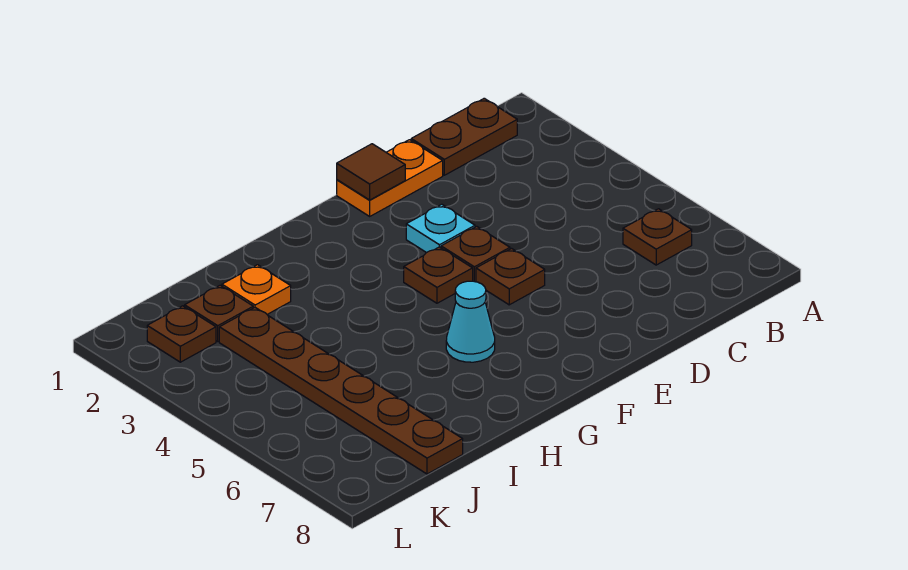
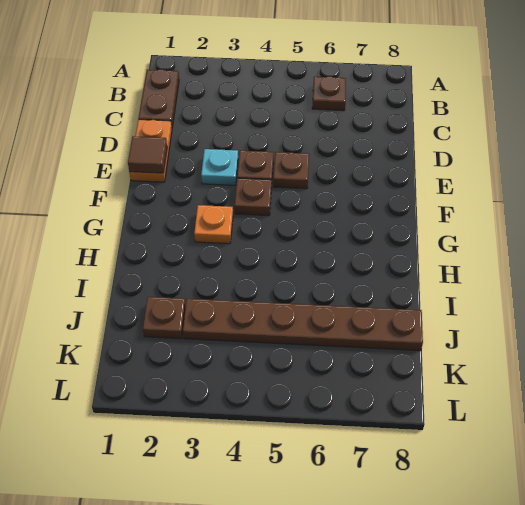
cyan cone G6 level 1 -> none
orange plate I2 level 1 -> orange plate G3 level 1
brown plate K2 level 1 -> none

